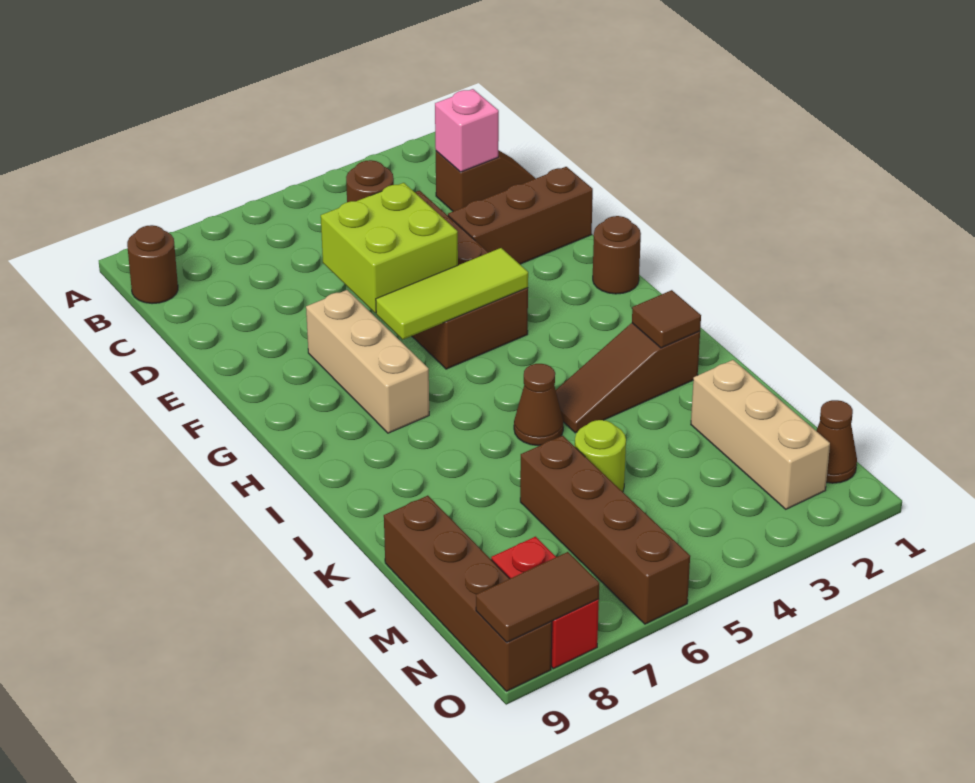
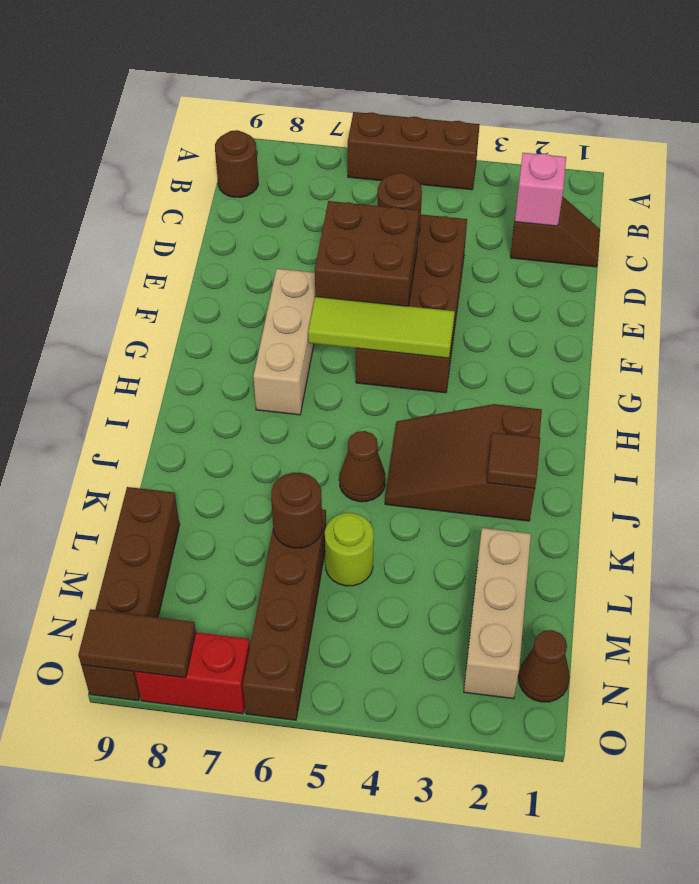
brown brick E1:E3 level 1 -> brown brick A4:A6 level 1
lime brick E5:F6 level 2 -> brown brick E5:F6 level 2
brown round brick G1 level 1 -> brown round brick L6 level 2
brown slope J2:J4 level 1 top 2 -> brown slope I2:J4 level 1 top 2
red brick N8:O8 level 1 -> red brick O7:O8 level 1

